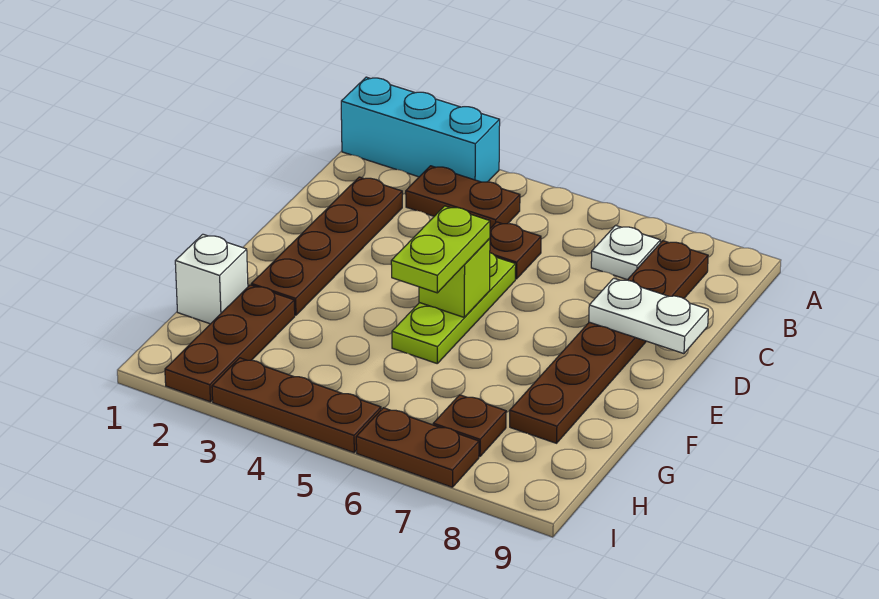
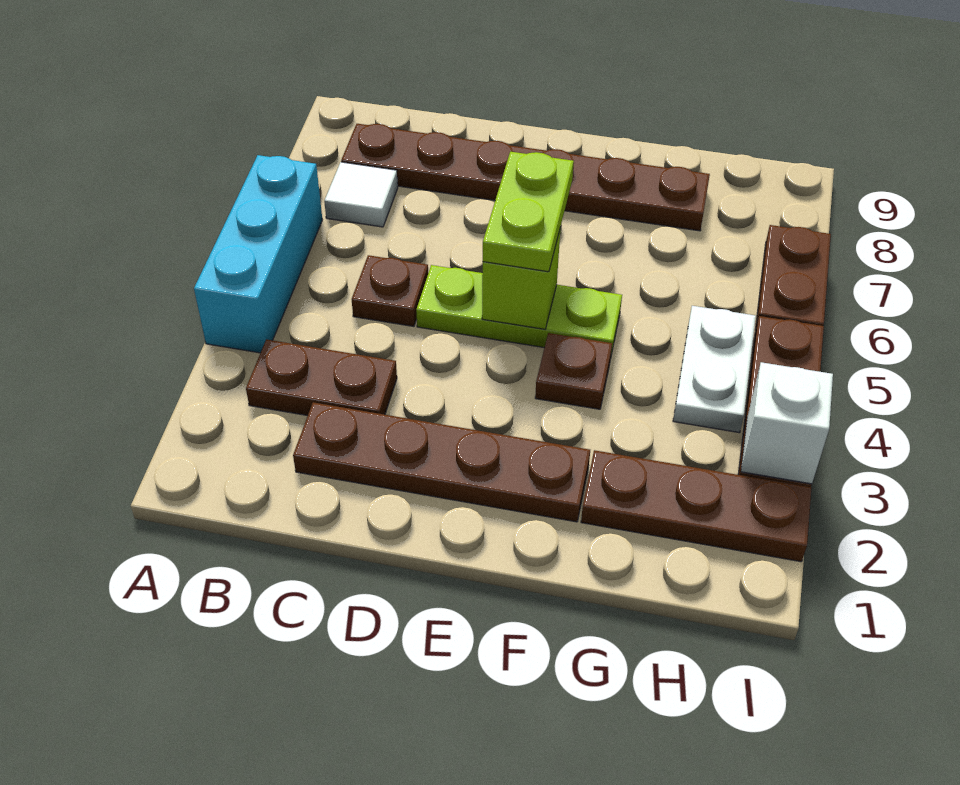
cyan brick A1:A3 level 1 -> cyan brick A4:A6 level 1
brown plate B3:B4 level 1 -> brown plate B3:C3 level 1
white plate B7 level 1 -> white tile B7 level 1
white plate D8:D9 level 2 -> white plate H4:H5 level 1
lime plate E5:F5 level 3 -> lime plate E5:E6 level 3
white brick G1 level 1 -> white brick I3 level 2
brown plate H7 level 1 -> brown plate F4 level 1

